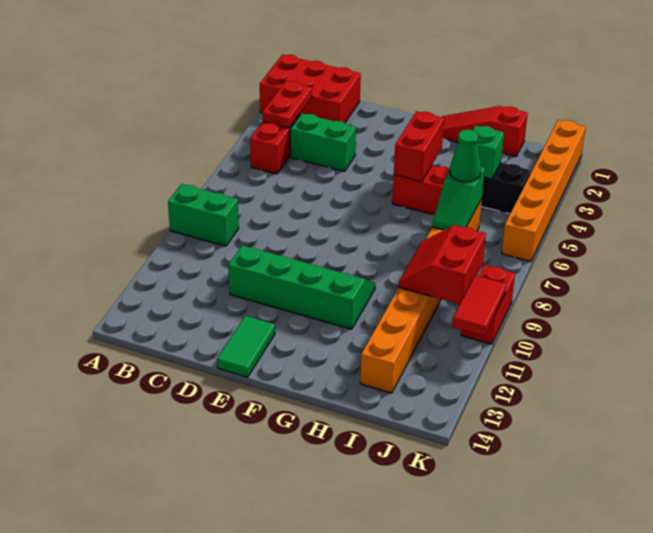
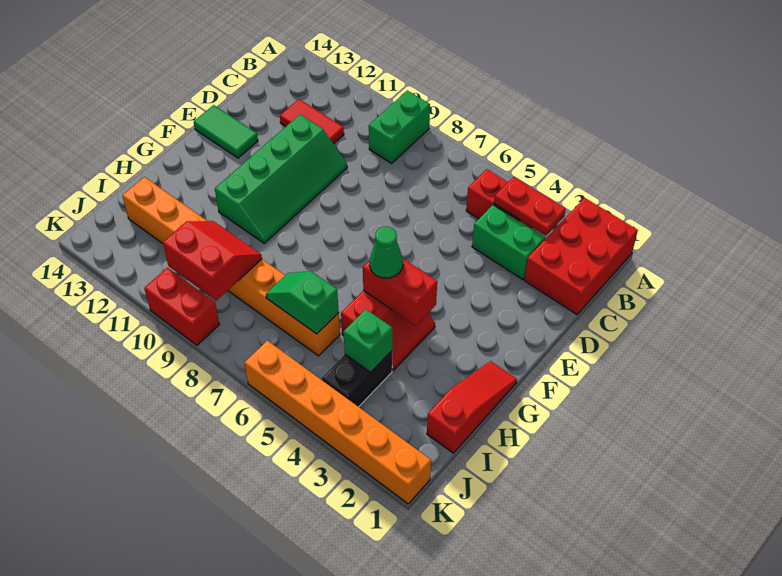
green brick C4:D4 level 1 -> green brick C3:C4 level 1
green cone I6 level 3 -> green cone G5 level 3
red tile K10:K11 level 2 -> red tile C11:C12 level 1

